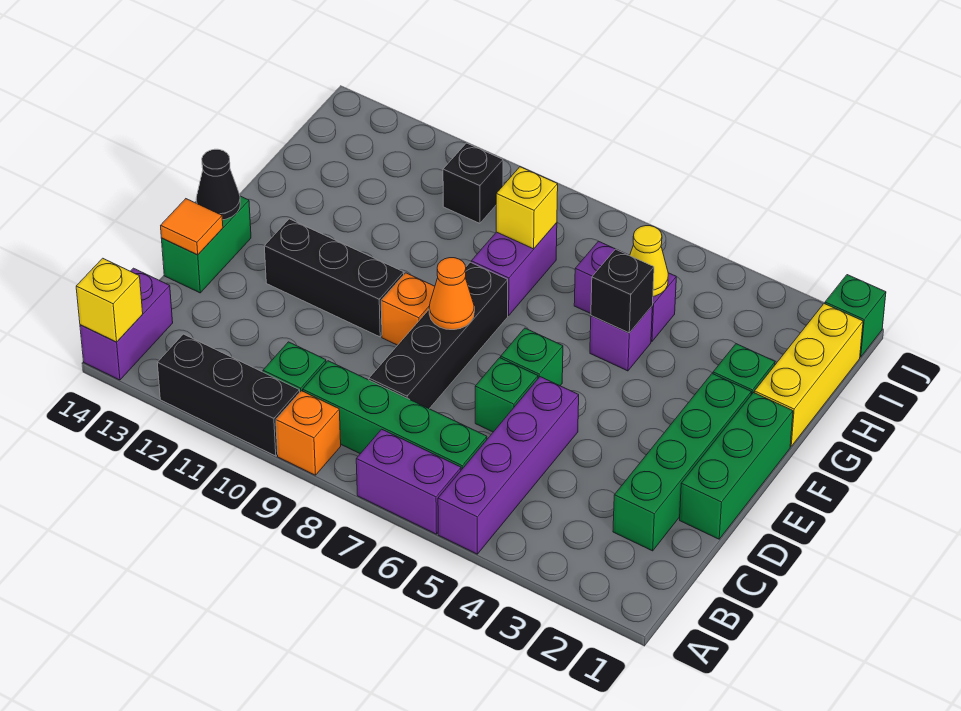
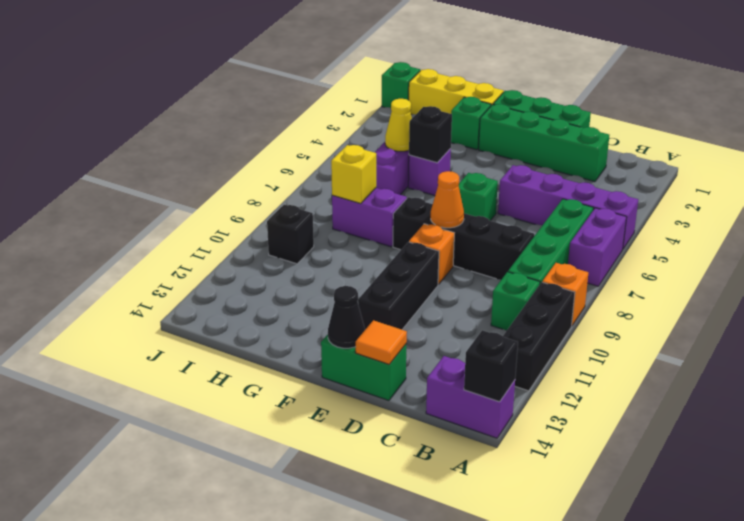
yellow brick A14 level 2 -> black brick A14 level 2
green brick D6 level 1 -> none

